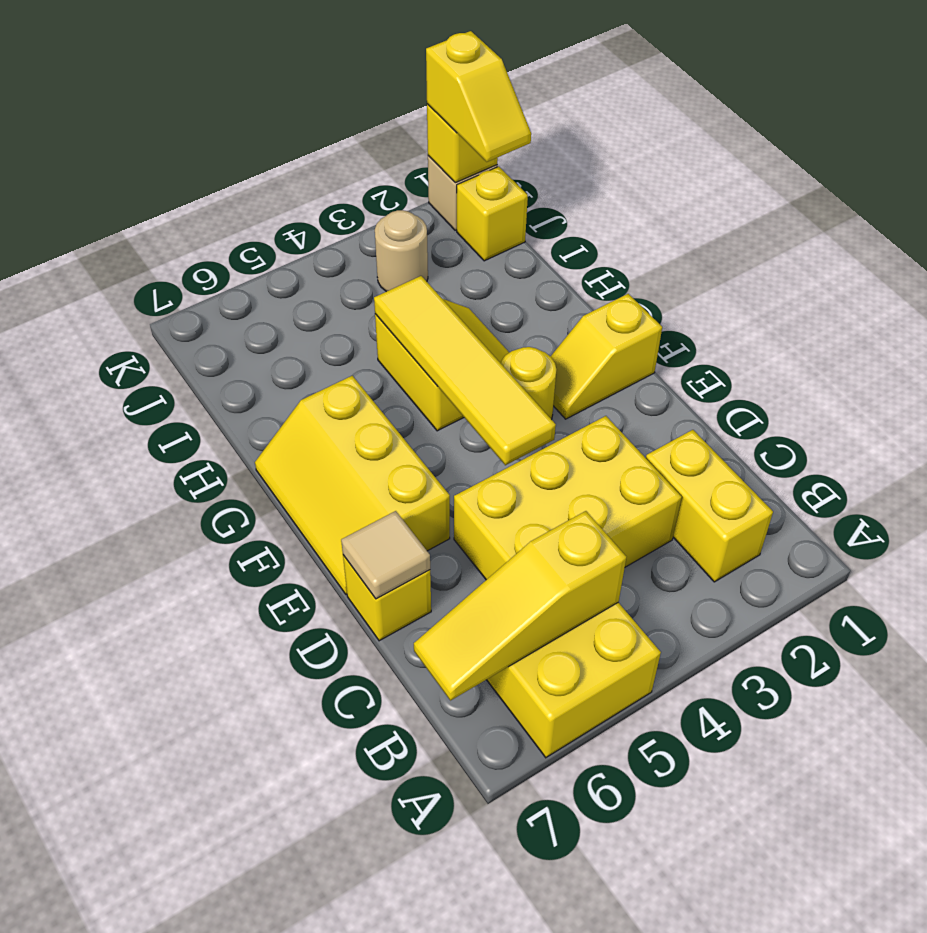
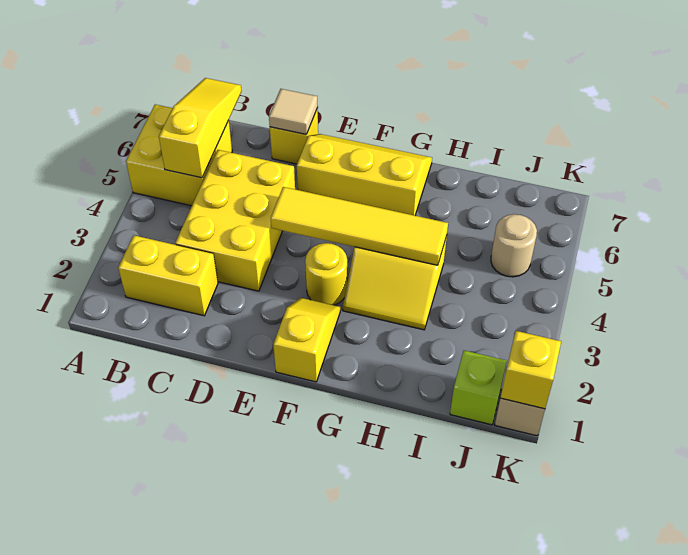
yellow brick J1 level 1 -> lime brick J1 level 1
yellow slope J1:K1 level 3 top K -> none
tan round brick J3 level 1 -> tan round brick J5 level 1

